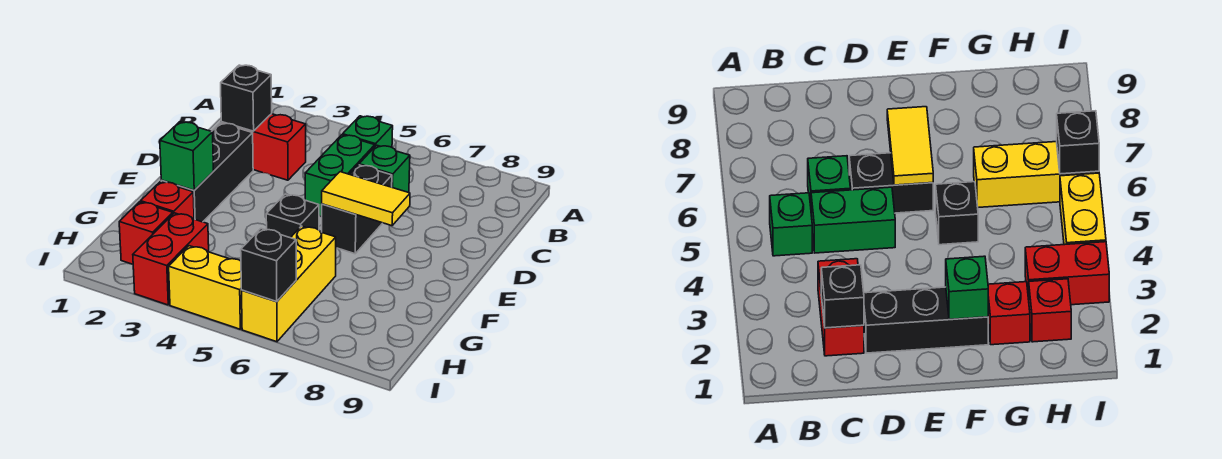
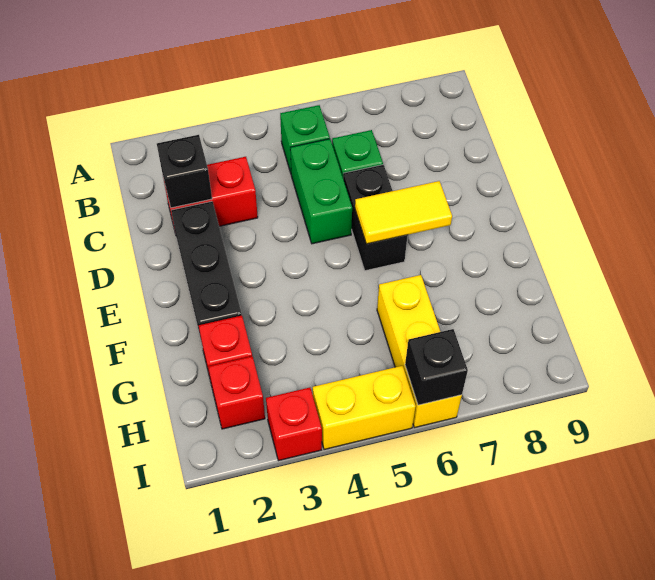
green brick F2 level 2 -> none
black brick F5 level 1 -> none
red brick H3:I3 level 1 -> red brick I3 level 1

